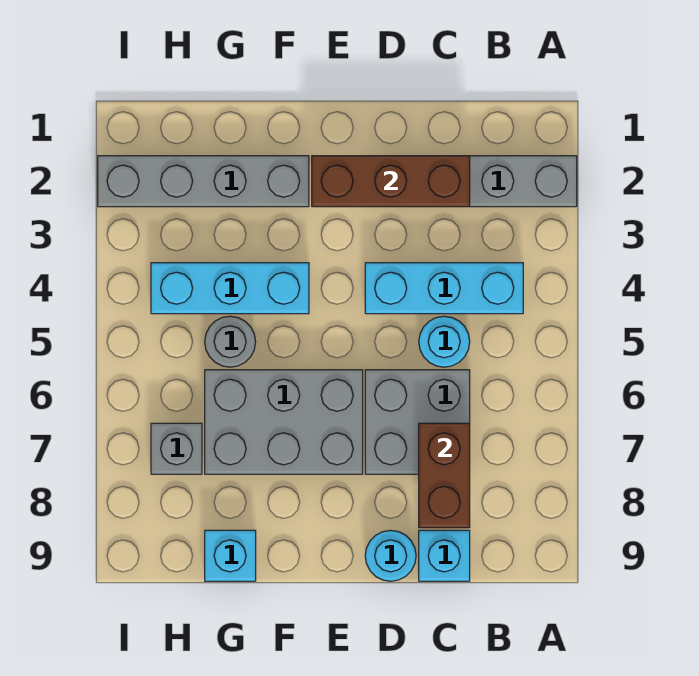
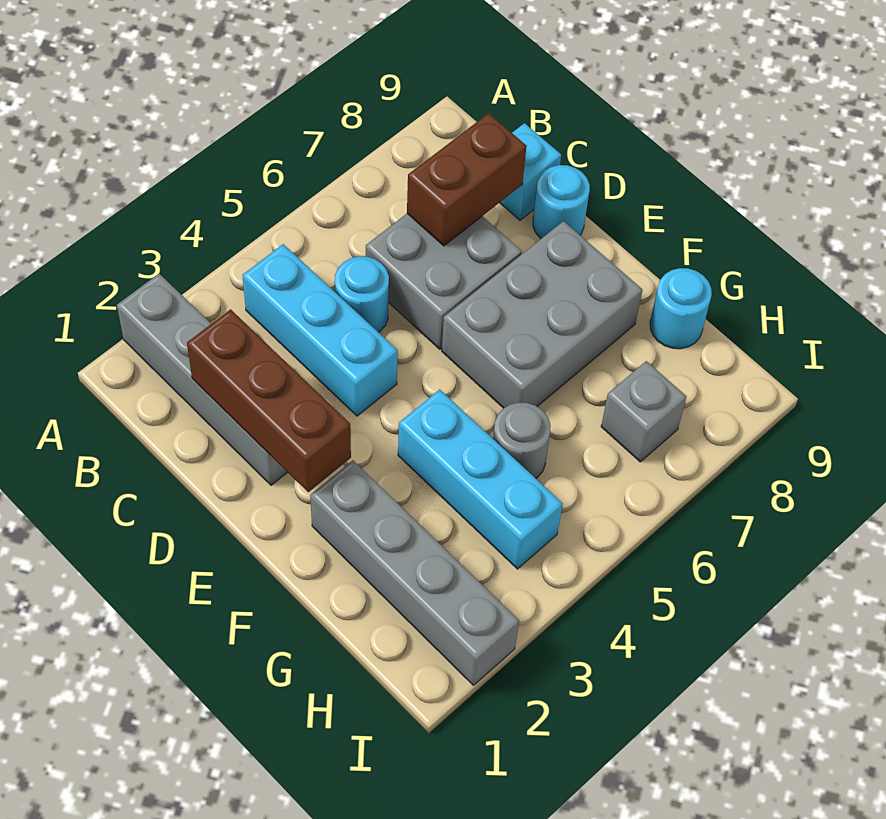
grey brick E6:G7 level 1 -> grey brick E6:F8 level 1
cyan brick G9 level 1 -> cyan round brick G9 level 1

